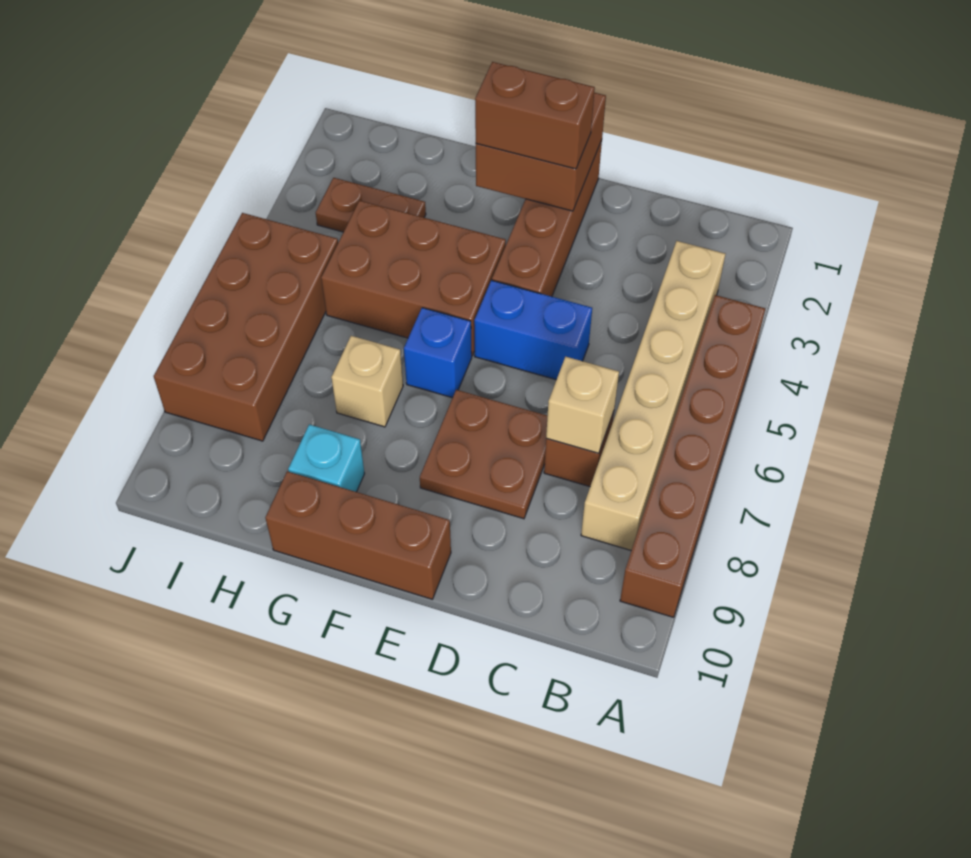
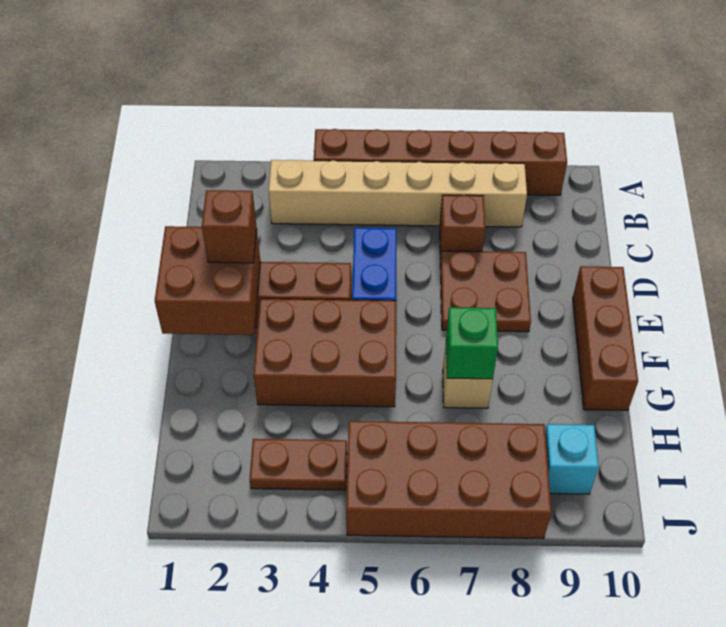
tan brick C7 level 2 -> none
brown brick E2:F2 level 3 -> brown brick E2 level 3
brown brick F4:H5 level 1 -> brown brick F3:G5 level 1
blue brick F6 level 1 -> none
none -> green brick G7 level 2
cyan brick G9 level 1 -> cyan brick I9 level 1
brown plate H3:I3 level 1 -> brown plate I3:I4 level 1

